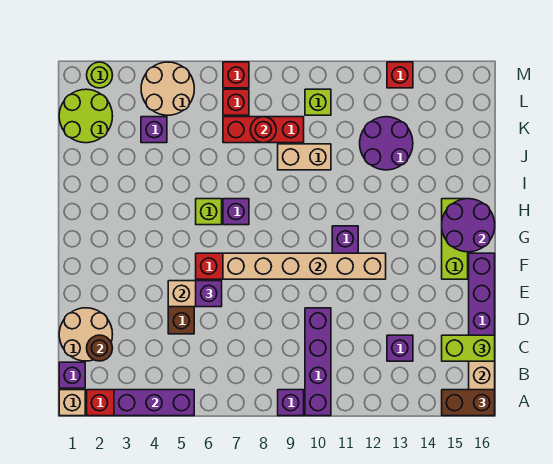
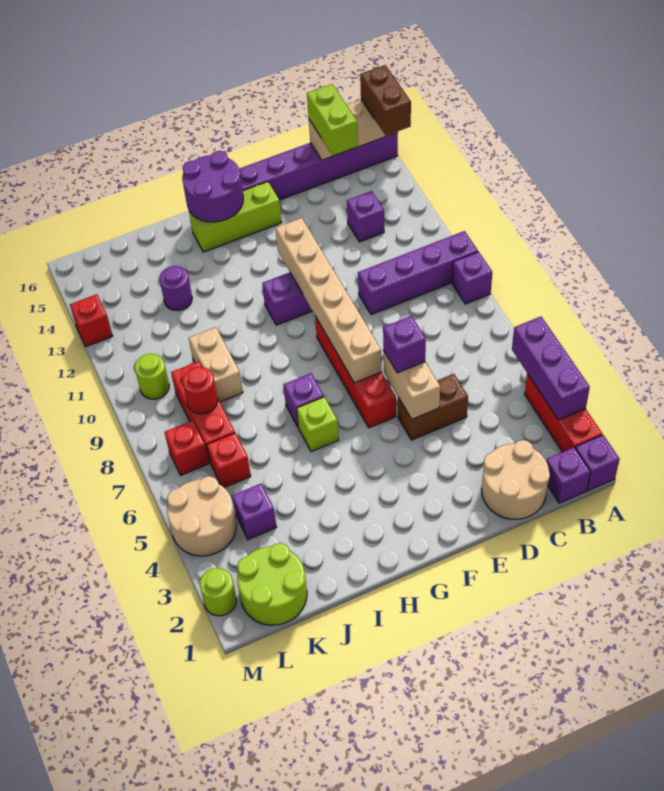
tan brick A1 level 1 -> purple brick A1 level 1
brown round brick C2 level 2 -> none
purple round brick J12:K13 level 1 -> purple round brick J13 level 1
lime brick L10 level 1 -> lime round brick L10 level 1
red brick M7 level 1 -> red brick K6 level 1

